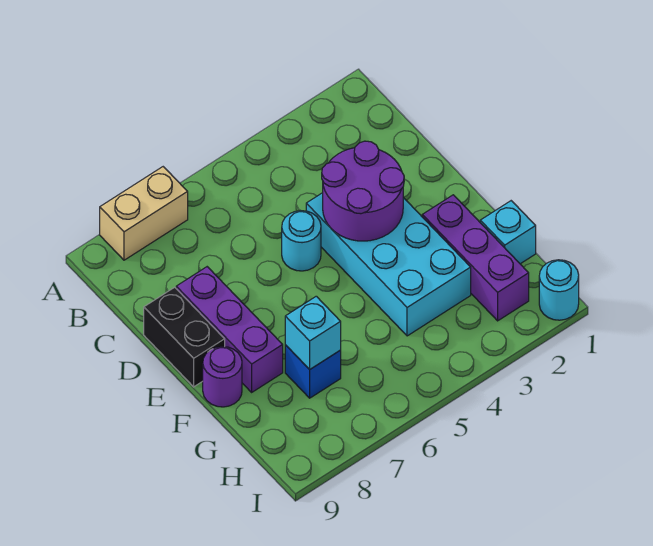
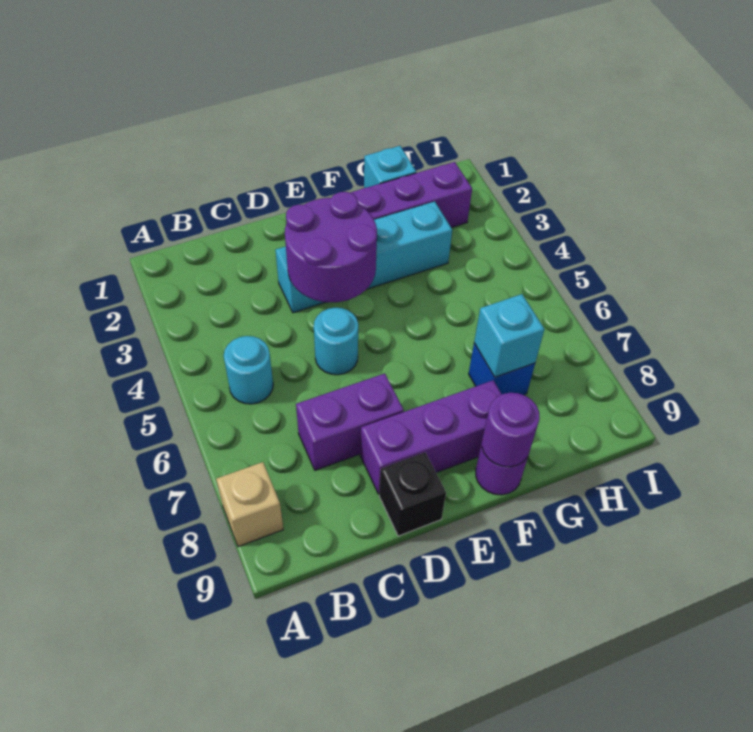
tan brick A7:A8 level 1 -> tan brick A8 level 1
none -> purple brick C7:D7 level 1
cyan brick D3:G4 level 1 -> cyan brick D3:G3 level 1
black brick D9:E9 level 1 -> black brick D9 level 1
none -> purple round brick F9 level 2
cyan round brick I1 level 1 -> cyan round brick B5 level 1

